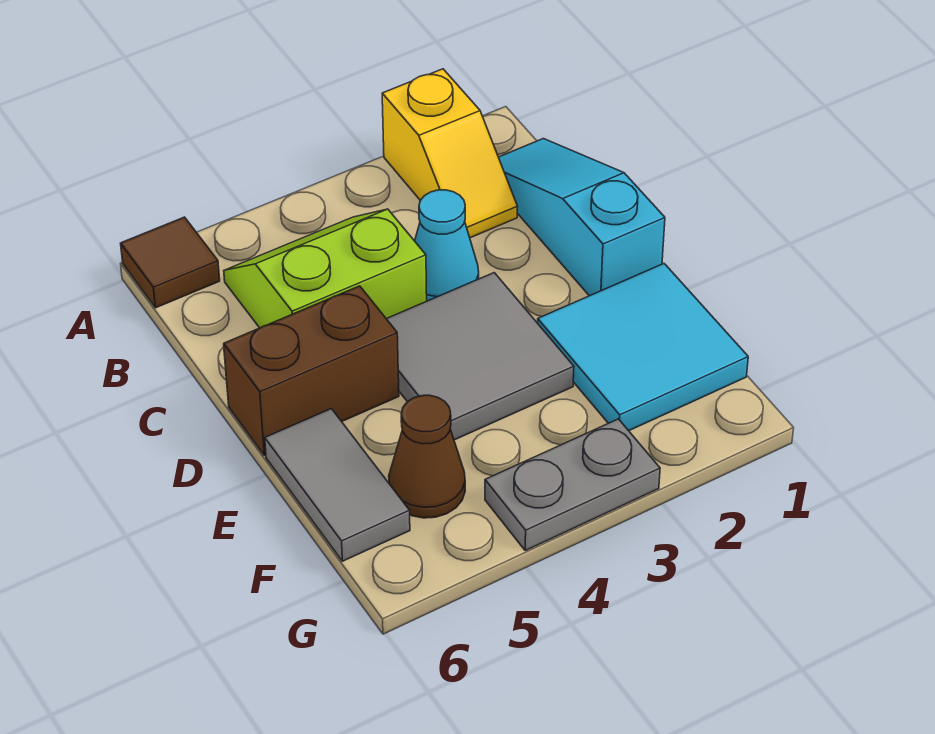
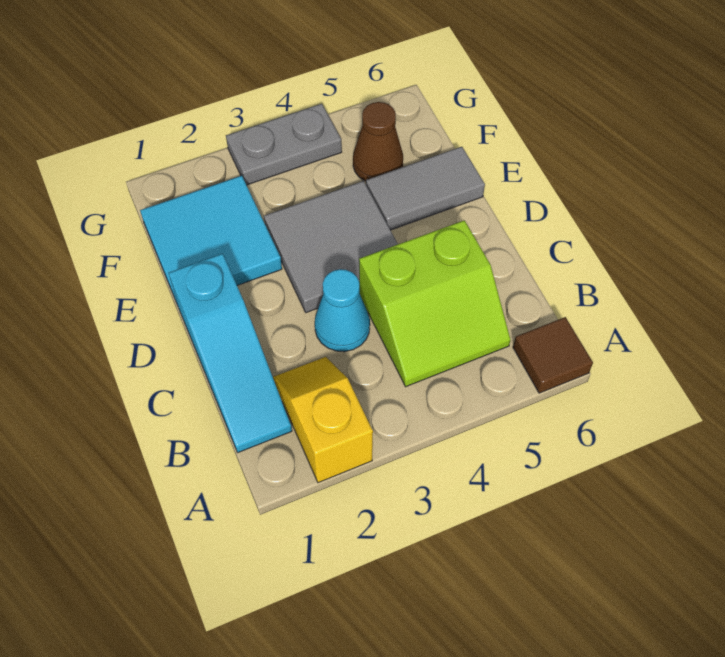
brown brick D5:D6 level 1 -> none
grey tile E6:F6 level 1 -> grey tile E5:E6 level 1

